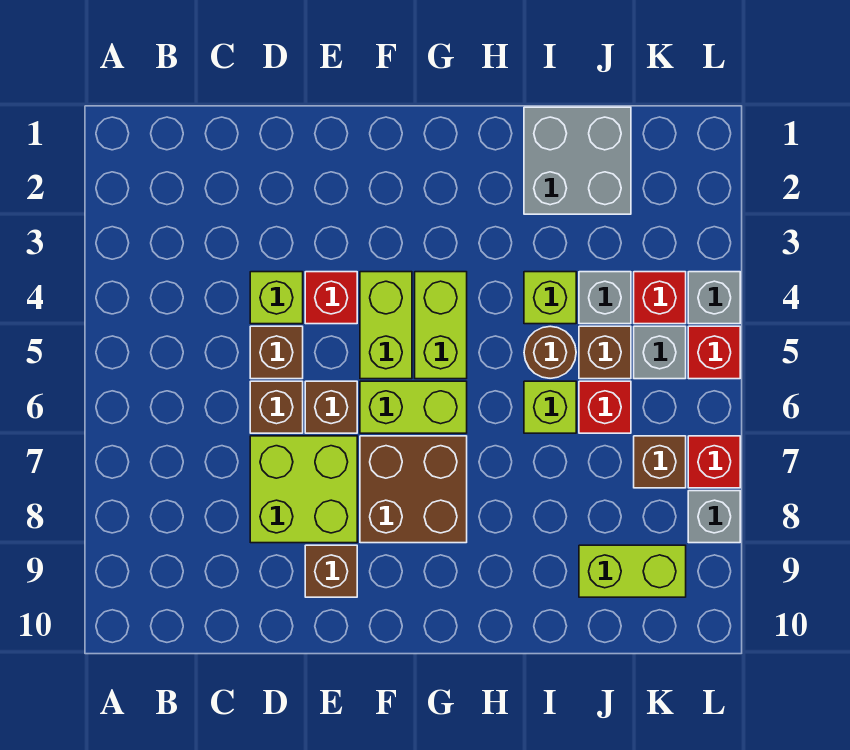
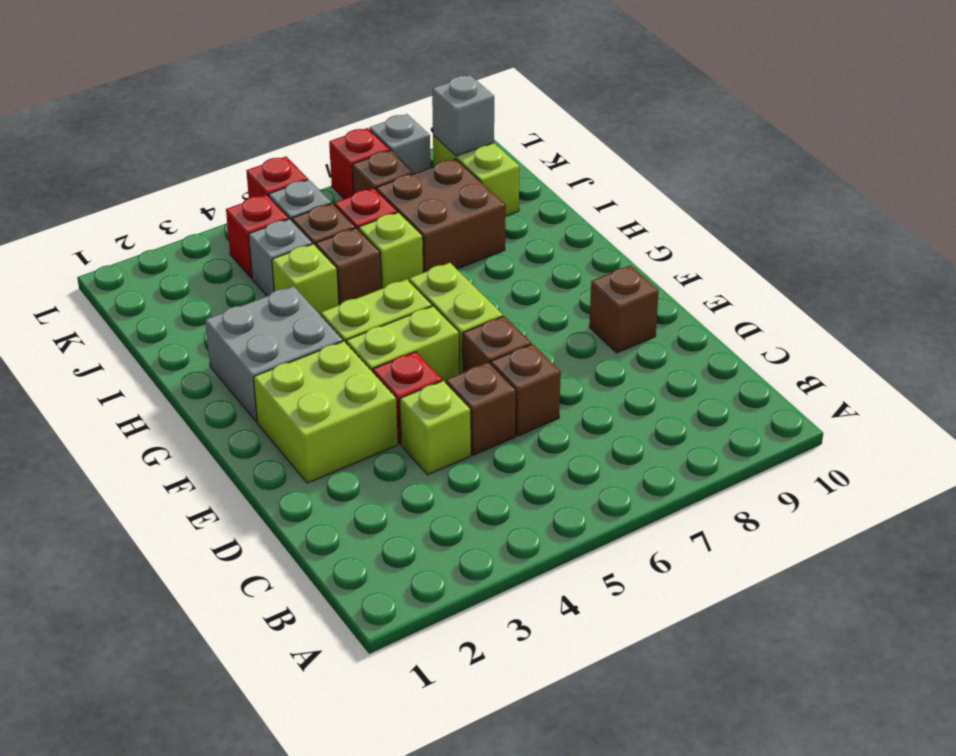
lime brick D7:E8 level 1 -> lime brick E2:F3 level 1
brown brick F7:G8 level 1 -> brown brick I7:J8 level 1
grey brick I1:J2 level 1 -> grey brick G2:H3 level 1
brown round brick I5 level 1 -> brown brick I5 level 1
grey brick L4 level 1 -> grey brick K9 level 2

